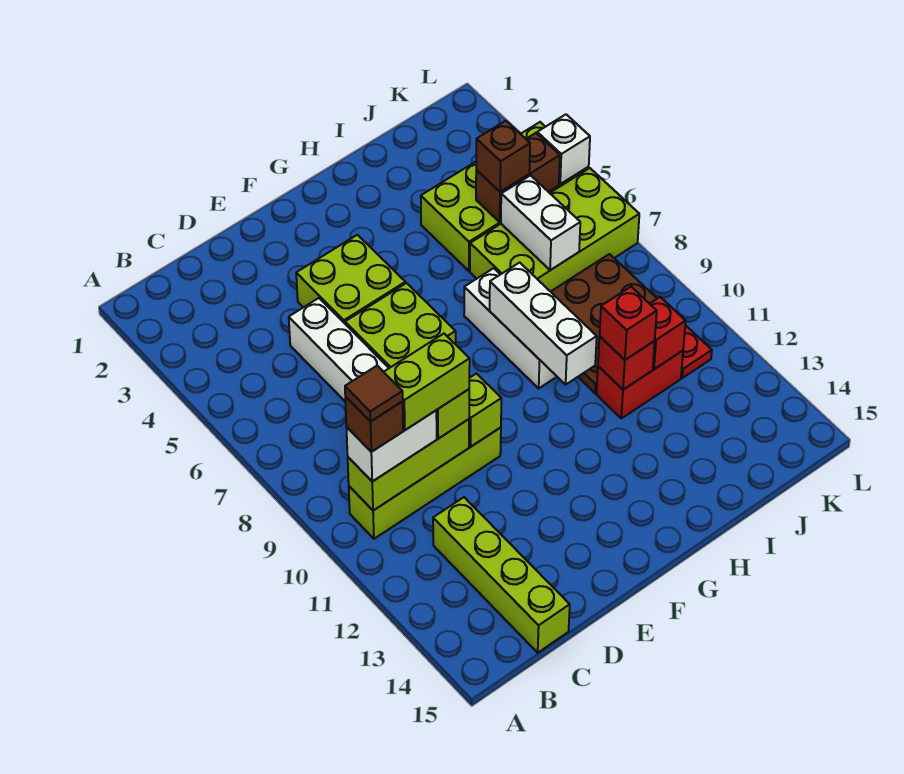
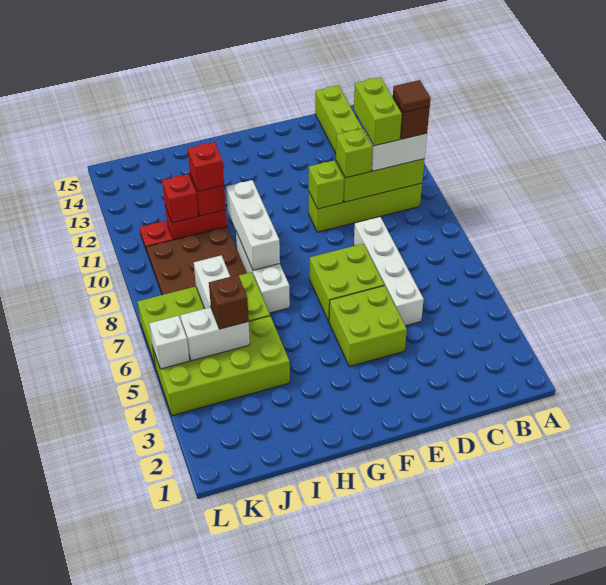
lime brick C10:D10 level 4 -> lime brick C10:C11 level 4
brown brick J5:K5 level 2 -> white brick J5:K5 level 2

